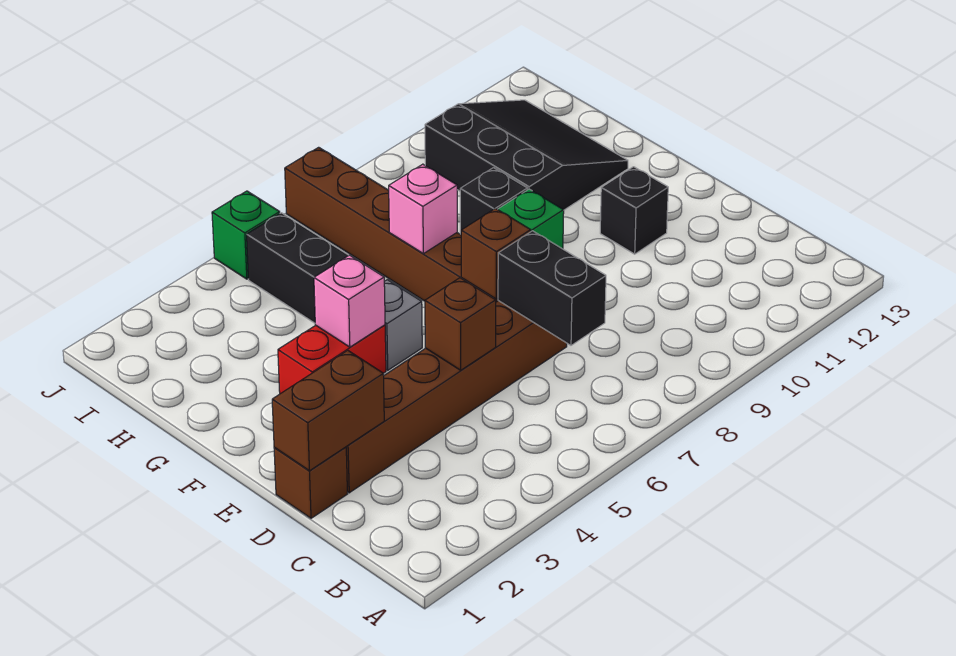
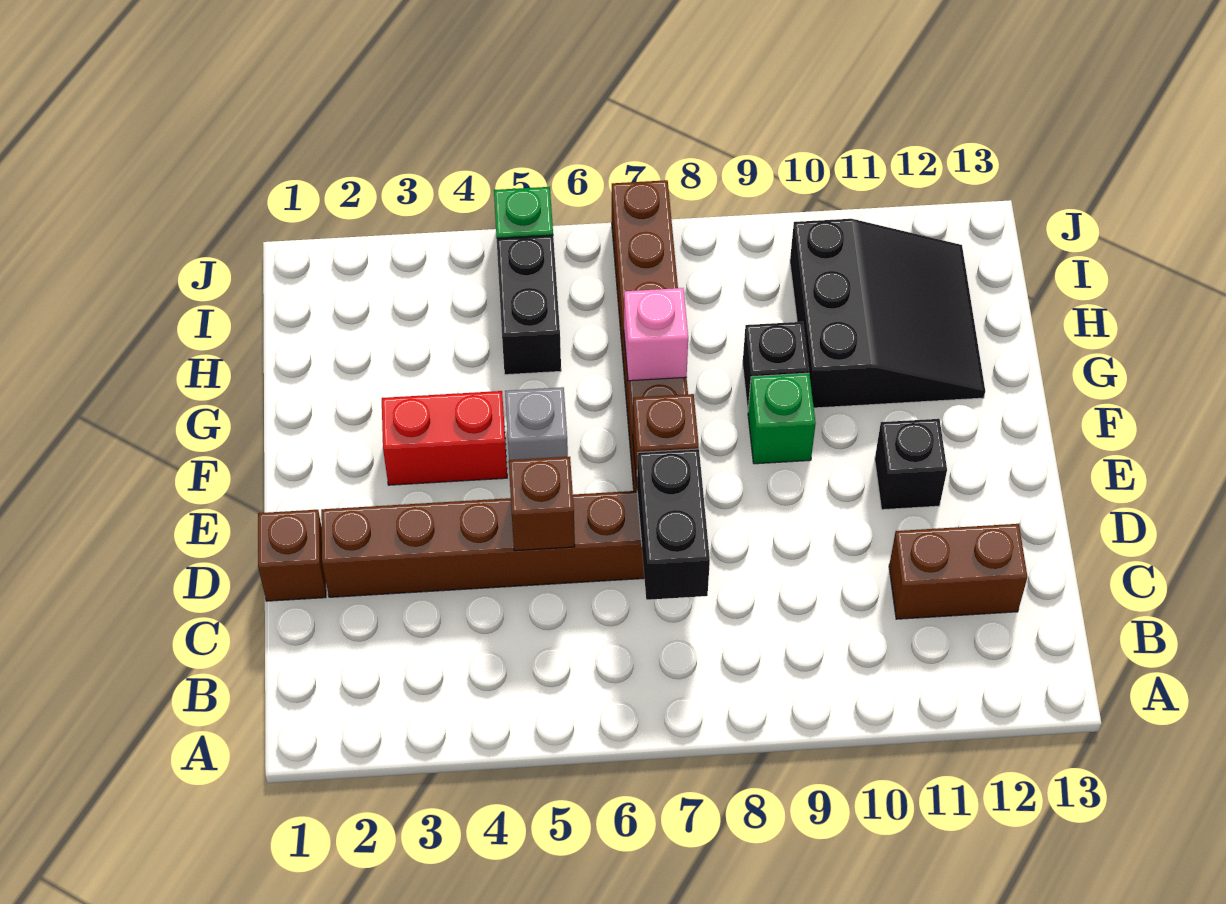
brown brick D1:D2 level 2 -> brown brick C11:C12 level 1
pink brick F4 level 2 -> none

